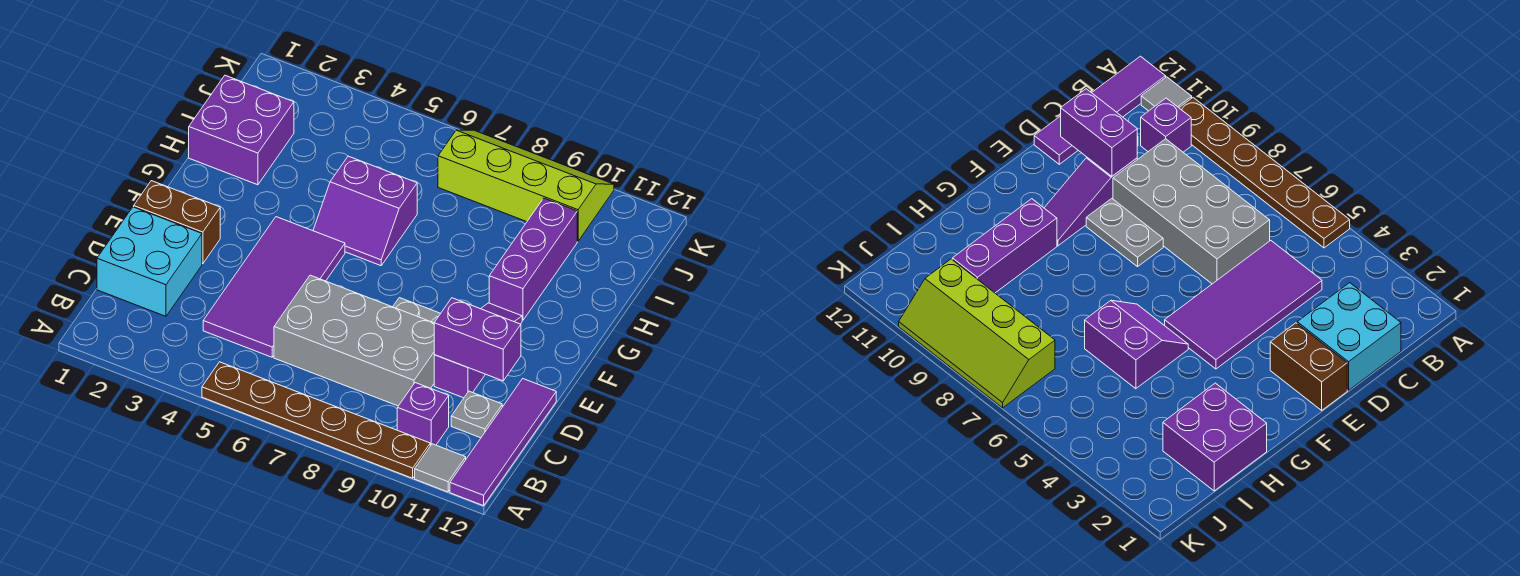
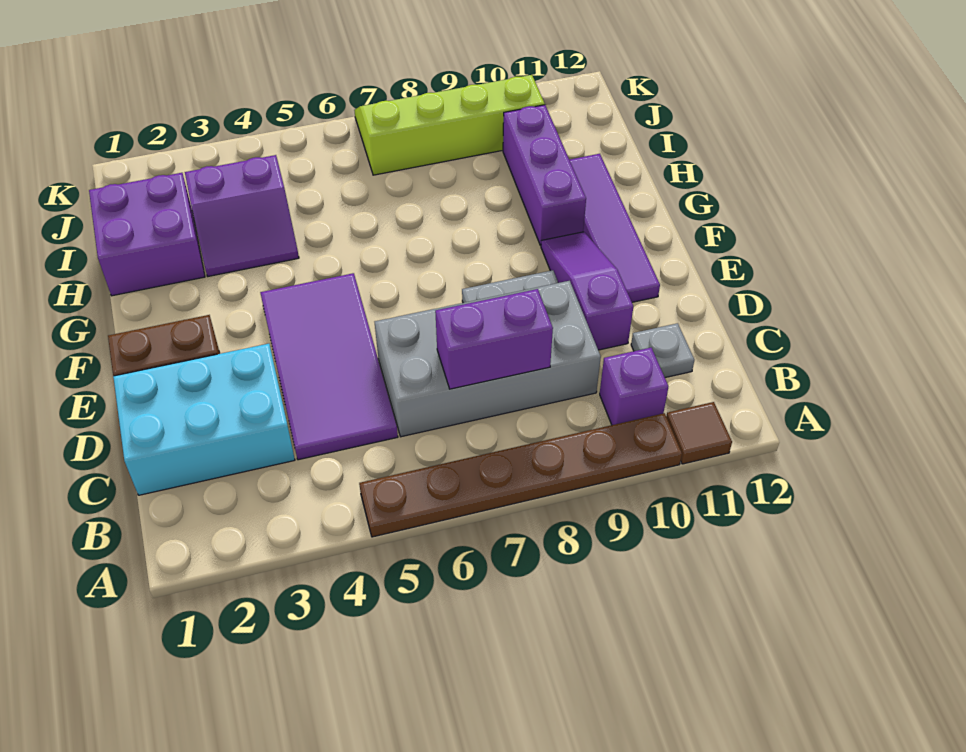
grey tile A11 level 1 -> brown tile A11 level 1
purple tile A12:D12 level 1 -> purple tile E11:H11 level 1
cyan brick C1:D2 level 1 -> cyan brick C1:D3 level 1
purple brick D10:D11 level 2 -> purple brick C7:C8 level 2
purple slope G5:H6 level 1 top H -> purple slope H3:I4 level 1 top I

